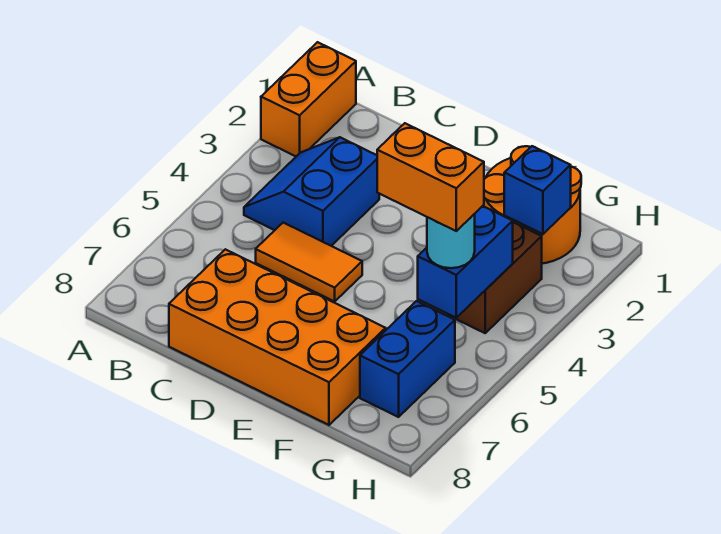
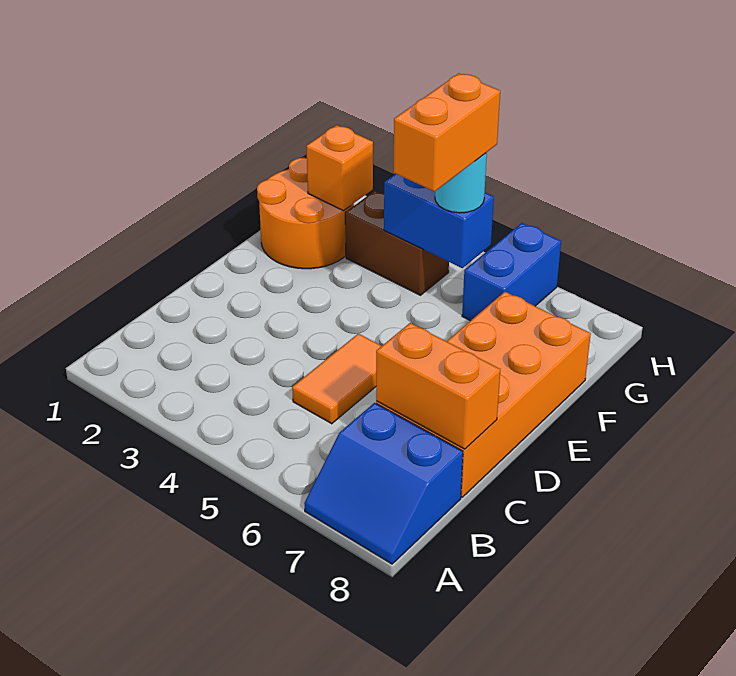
orange brick A1:A2 level 1 -> orange brick C7:C8 level 2
blue slope B3:C4 level 1 top C -> blue slope A7:B8 level 1 top B
blue brick G2 level 2 -> orange brick G2 level 2
blue brick G6:G7 level 1 -> blue brick G6:H6 level 1

